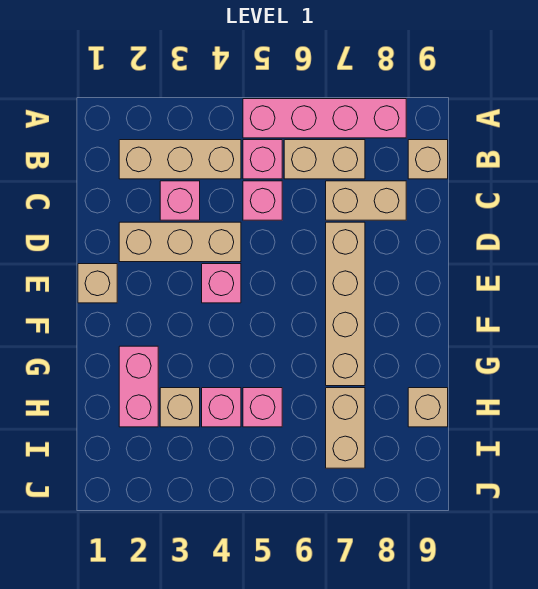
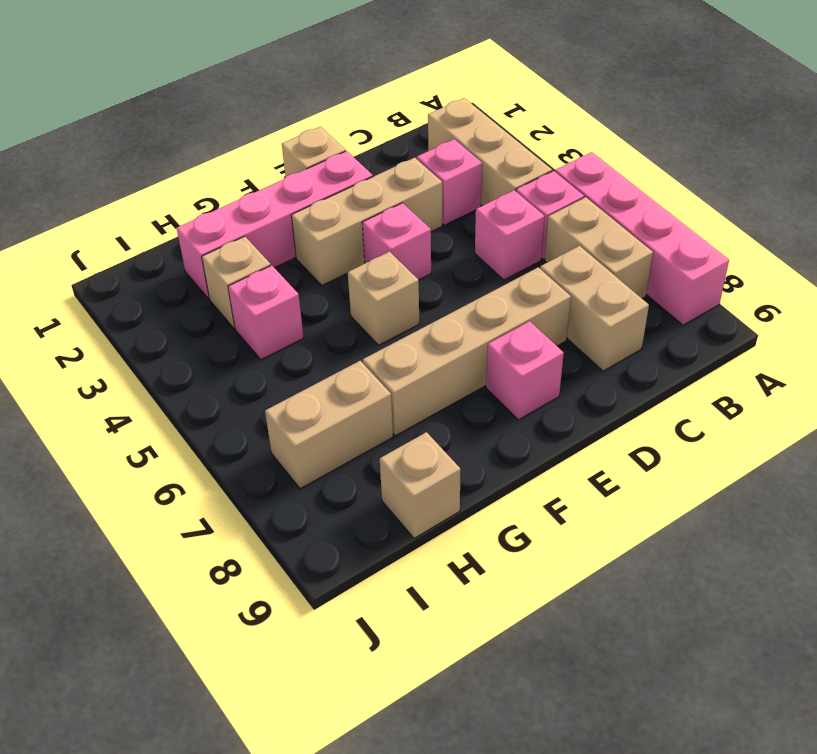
tan brick B9 level 1 -> tan brick F5 level 1
tan brick D2:D4 level 1 -> tan brick D3:F3 level 1
pink brick G2:H2 level 1 -> pink brick E2:H2 level 1
pink brick H5 level 1 -> pink brick E8 level 1

